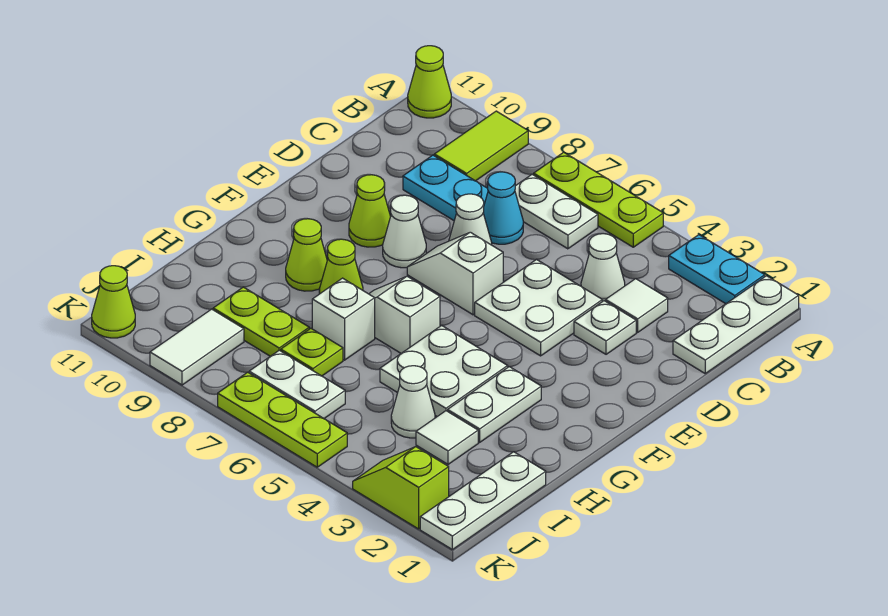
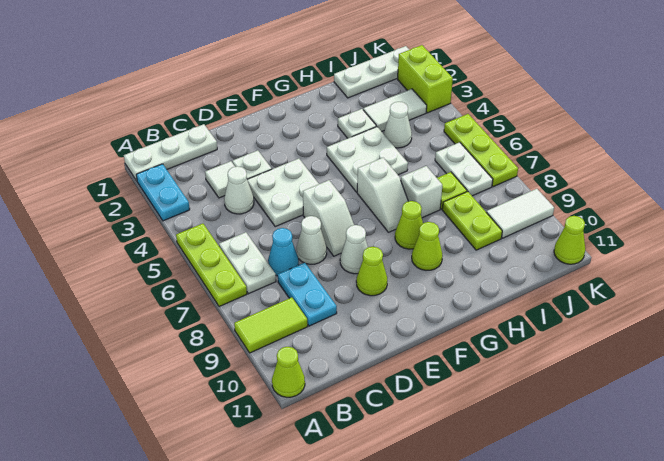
white plate G3:H3 level 1 -> white plate H3 level 1
white tile I3 level 1 -> white tile I3:J3 level 1
lime slope K2:K3 level 1 top 2 -> lime brick K2:K3 level 1

